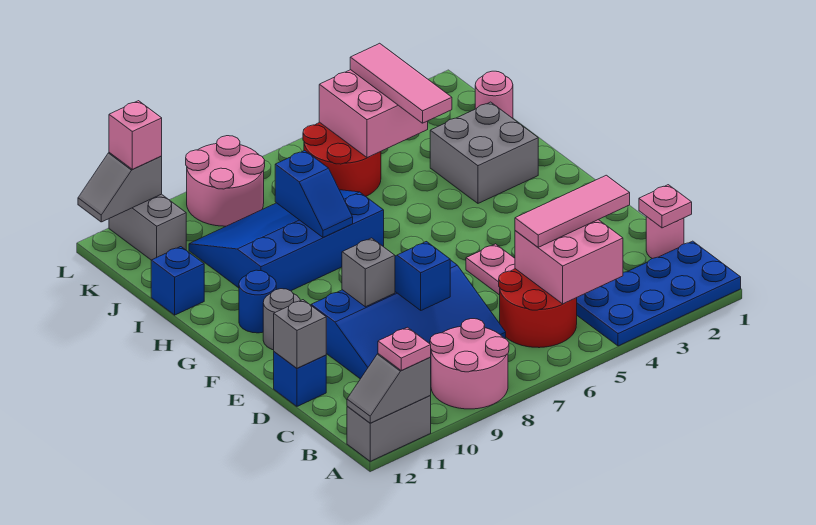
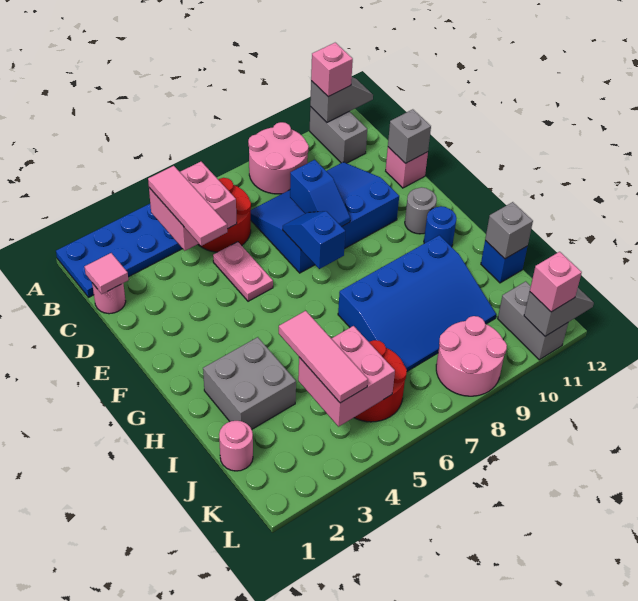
grey brick A11:A12 level 1 -> grey brick A11:B11 level 1
pink plate A11 level 3 -> pink brick A11 level 3
pink plate C1 level 2 -> pink tile C1 level 2
pink tile C3:C5 level 3 -> pink tile B4:D4 level 3
blue brick D12 level 1 -> pink brick D12 level 1
grey brick E9 level 2 -> grey brick I12 level 2
blue slope H8:I8 level 2 top I -> blue slope E7:F7 level 2 top F

